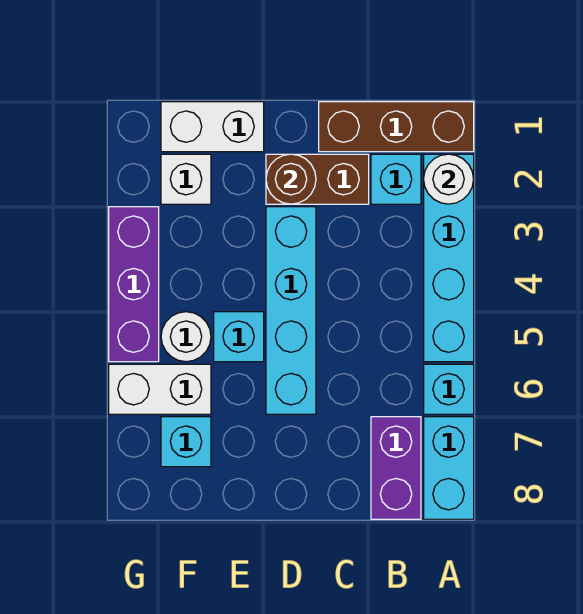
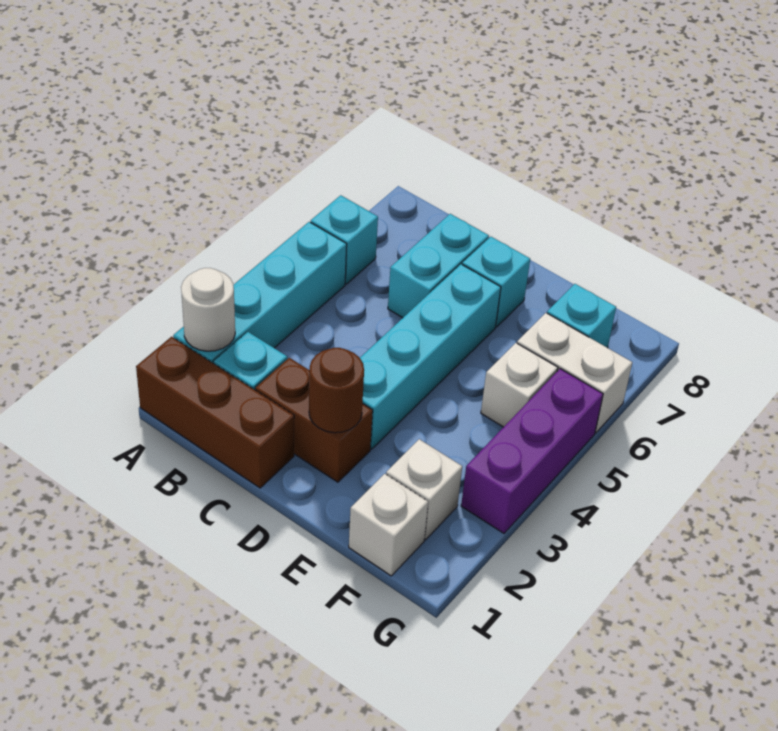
cyan brick A7:A8 level 1 -> cyan brick C6:C7 level 1
purple brick B7:B8 level 1 -> none
white brick E1:F1 level 1 -> white brick F1 level 1
cyan brick E5 level 1 -> cyan brick D7 level 1
white round brick F5 level 1 -> white brick F5 level 1

